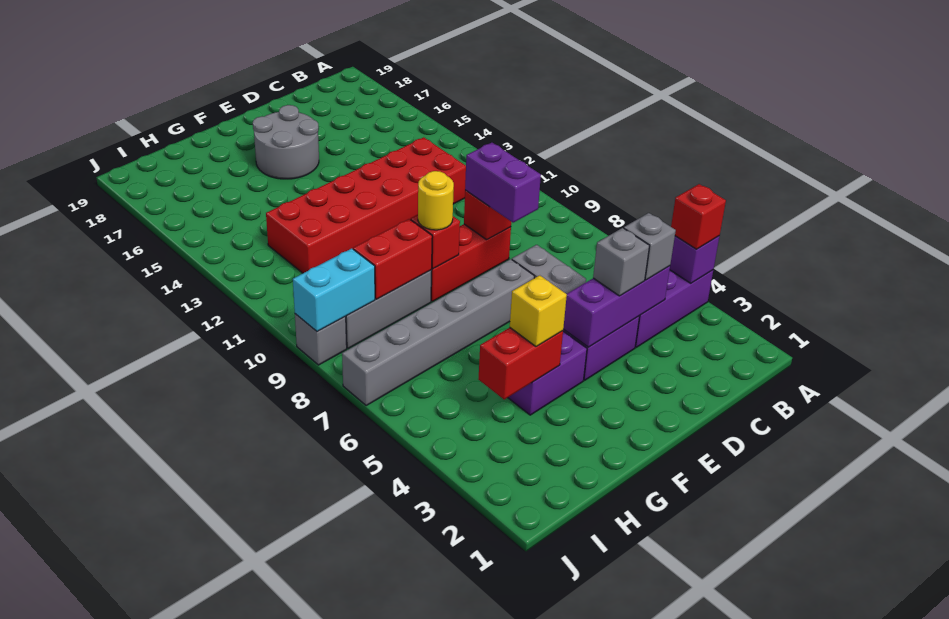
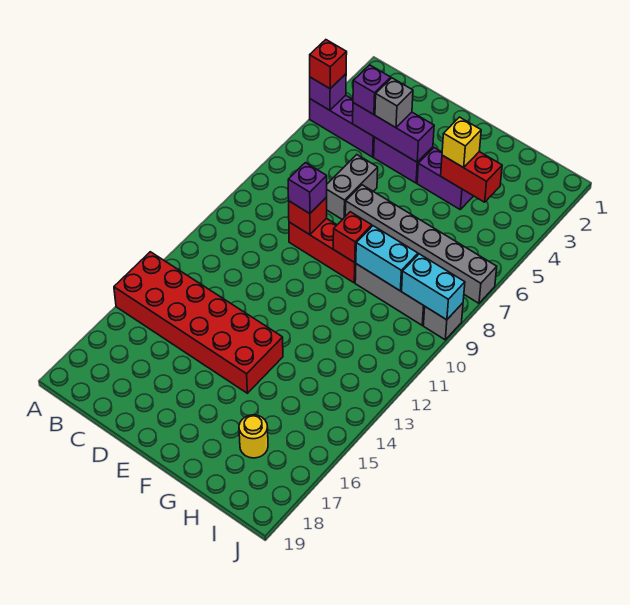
grey brick C4 level 3 -> purple brick C4 level 3
red brick C12:H13 level 1 -> red brick A14:F15 level 1
purple brick D8:D9 level 3 -> purple brick D9 level 3
grey round brick E16:F17 level 1 -> none
yellow round brick F9 level 3 -> yellow round brick H17 level 1
red brick G9:H9 level 2 -> cyan brick G9:H9 level 2

